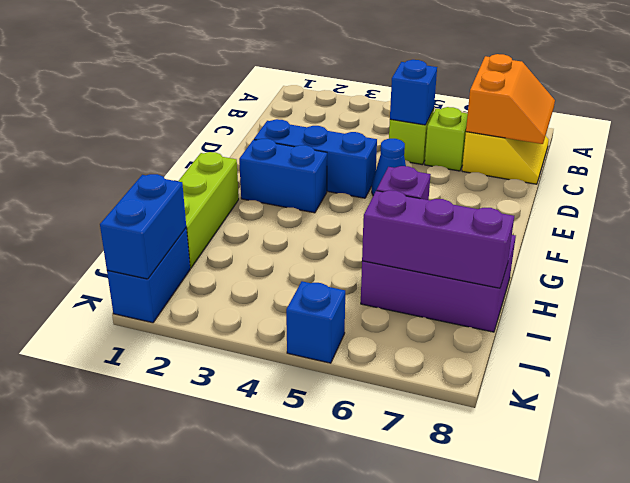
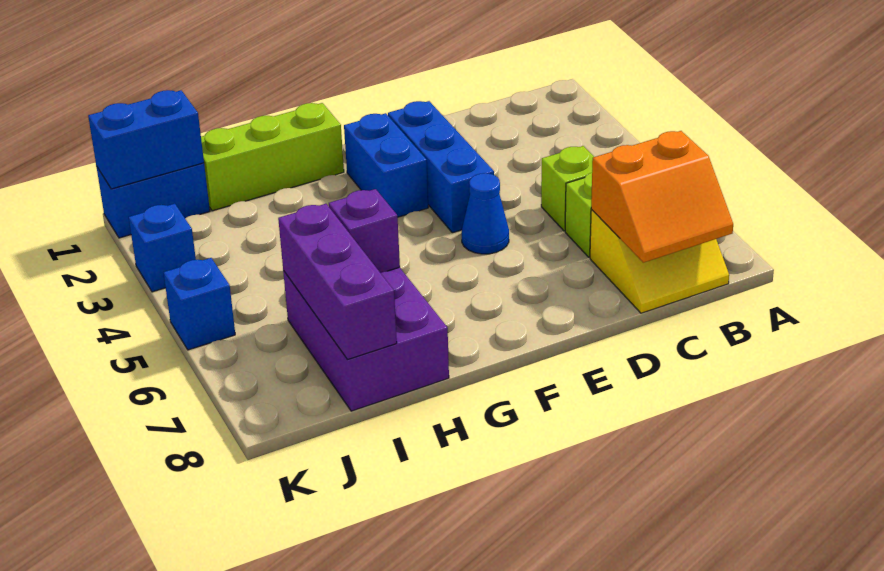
blue brick C5 level 2 -> blue brick K3 level 1

